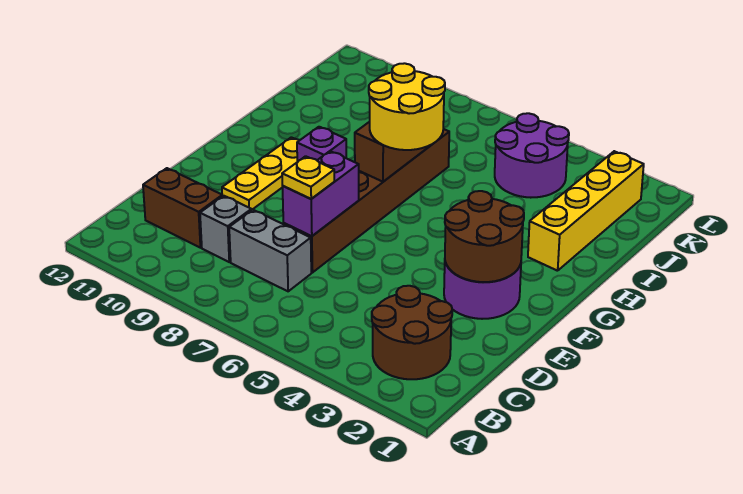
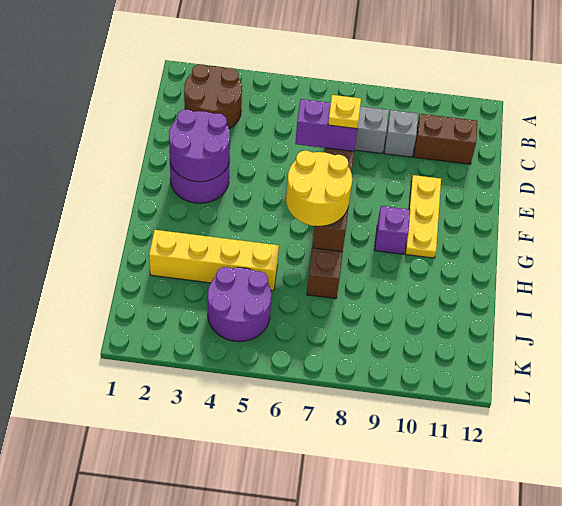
purple brick D7:E7 level 2 -> purple brick D6:D7 level 2
brown round brick E2:F3 level 2 -> purple round brick E2:F3 level 2
yellow brick H2:K2 level 1 -> yellow brick I2:I5 level 1

